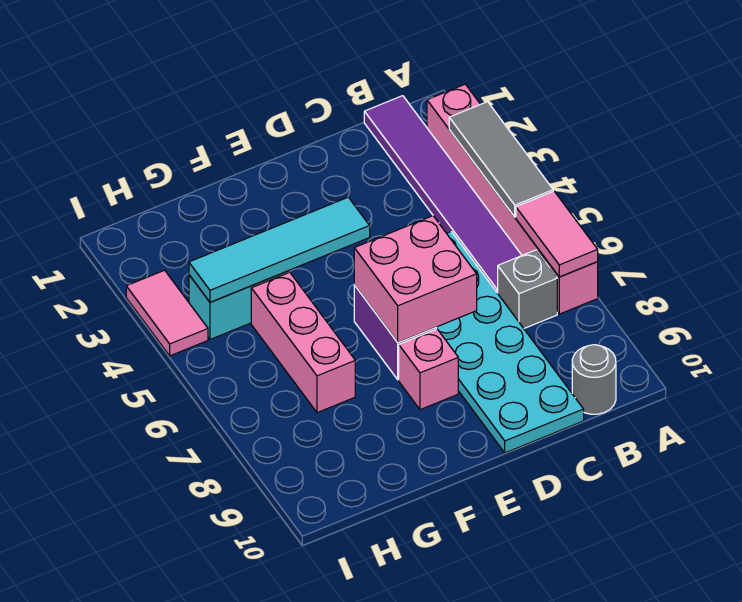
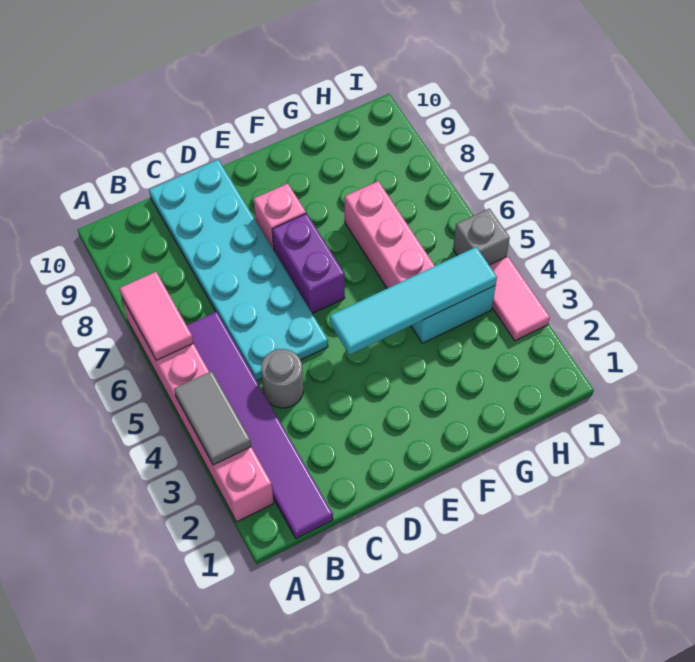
grey tile A3:A5 level 2 -> grey tile A3:A4 level 2
grey brick B7 level 1 -> grey brick I5 level 1
grey round brick B10 level 1 -> grey round brick C4 level 1
pink brick D6:E7 level 2 -> none

